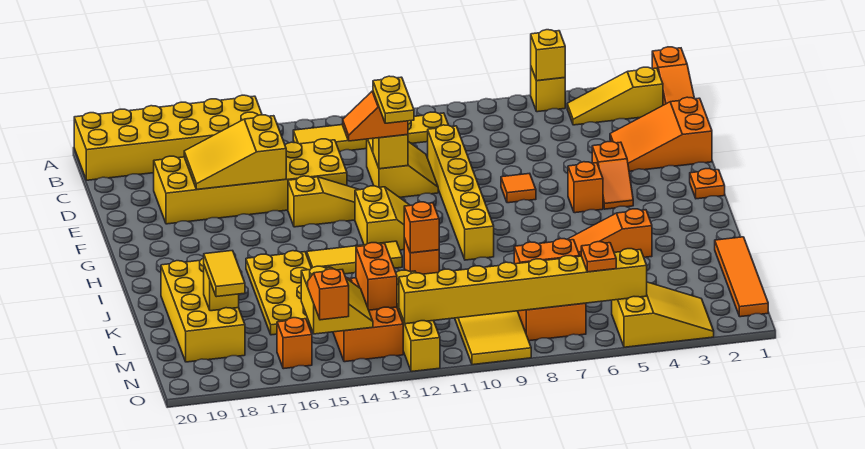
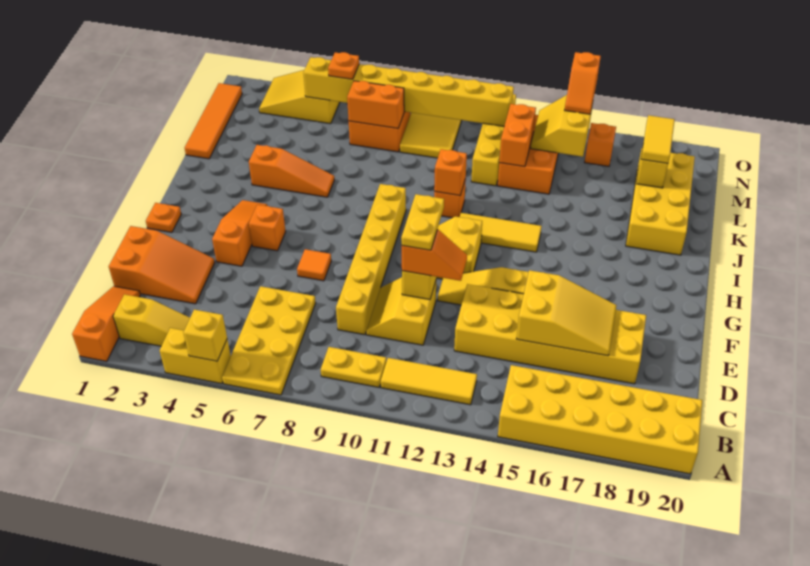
yellow brick A5 level 1 -> yellow brick A4:A5 level 1
orange slope F4:G4 level 1 top F -> orange slope F4:H4 level 1 top F
yellow plate I15:L16 level 1 -> yellow plate A6:D7 level 1

